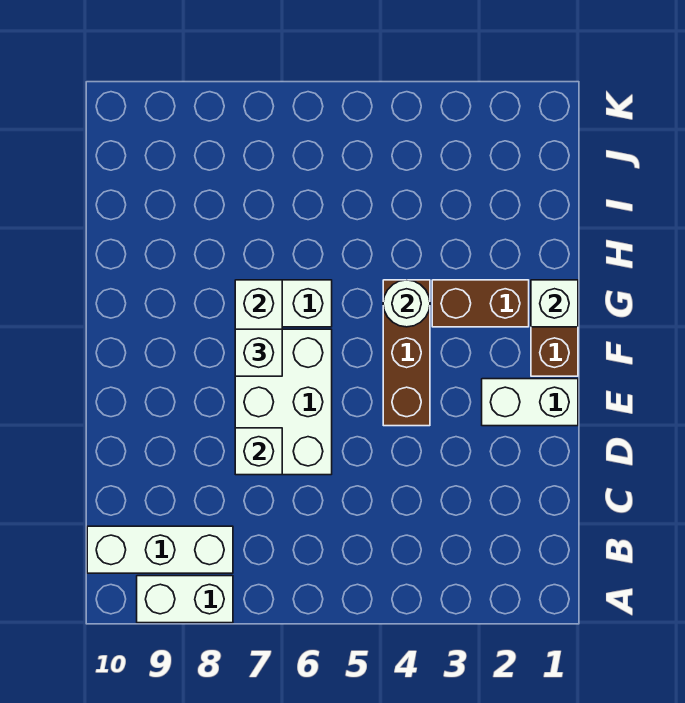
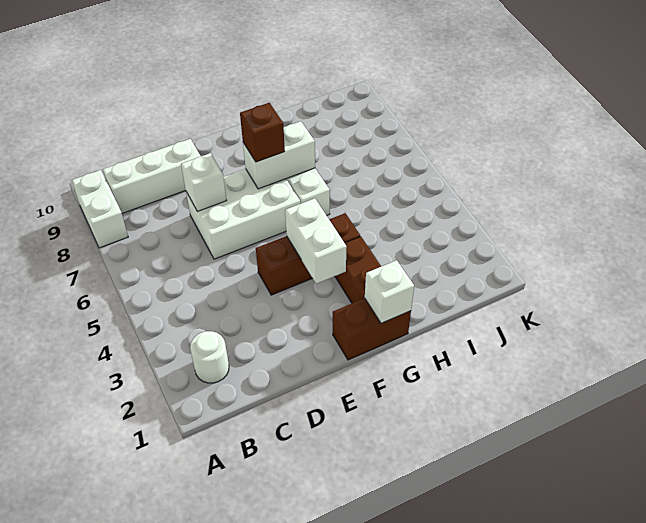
white brick B8:B10 level 1 -> white brick B9:D9 level 1
white brick E1:E2 level 1 -> white brick F3:F4 level 2
white brick F7 level 3 -> brown brick F7 level 3
white round brick G4 level 2 -> white round brick B2 level 1

